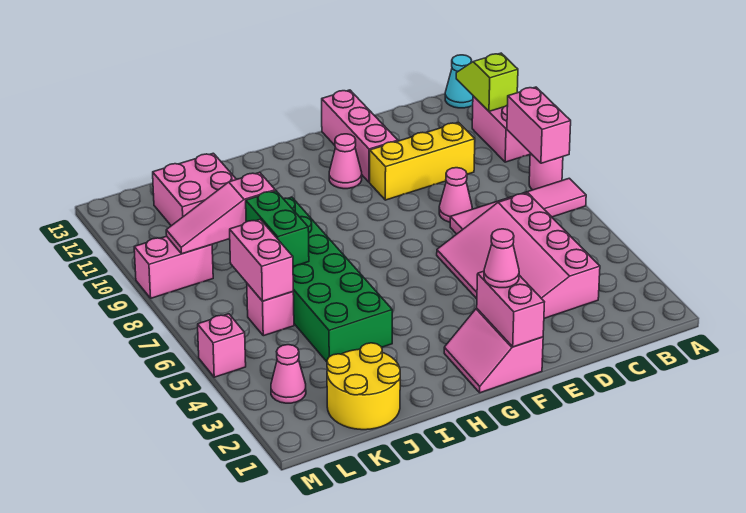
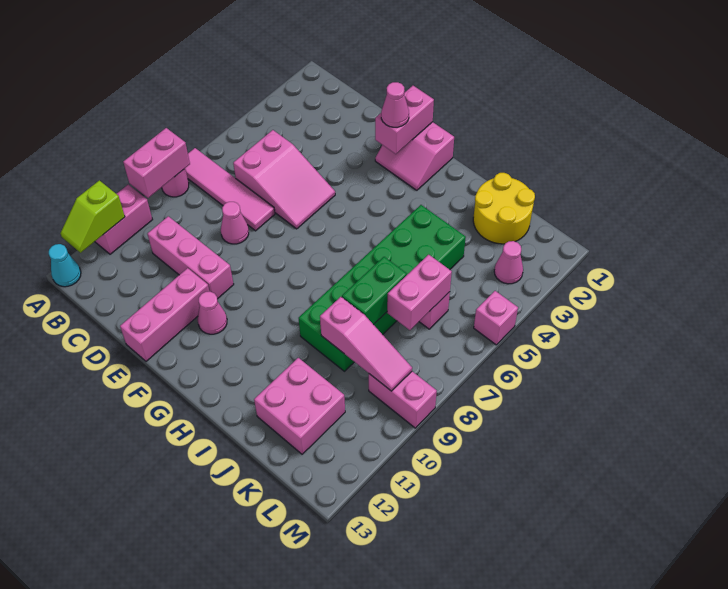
pink slope C3:E6 level 1 top C -> pink slope C5:E6 level 1 top C
yellow brick C10:E10 level 1 -> pink brick C10:E10 level 1
pink slope F1:G2 level 1 top F -> pink slope F1:G2 level 1 top 1

